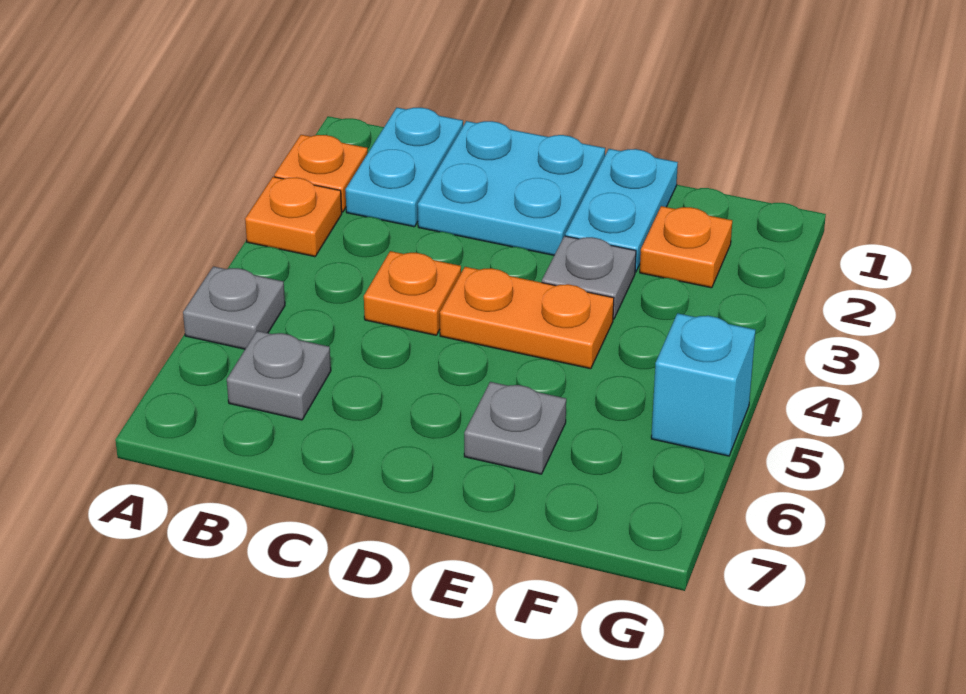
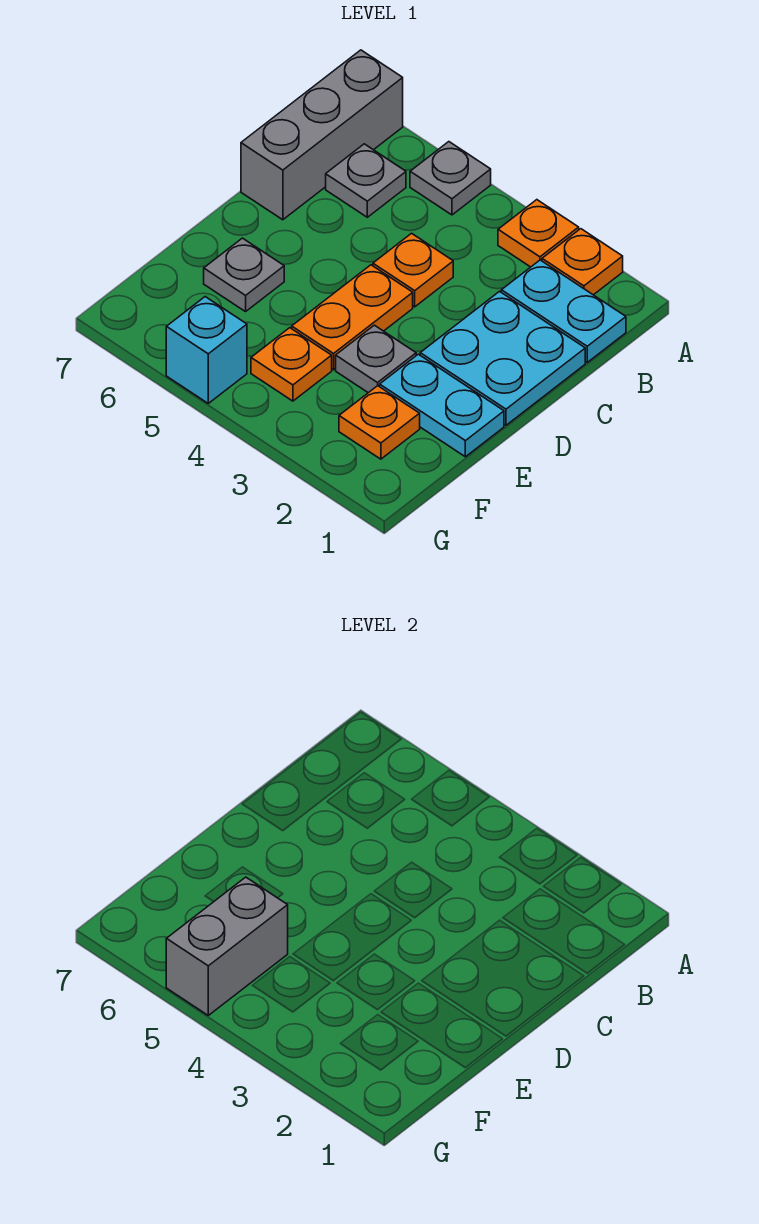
none -> grey brick A7:C7 level 1
none -> orange plate F4 level 1
none -> grey brick F5:G5 level 2

